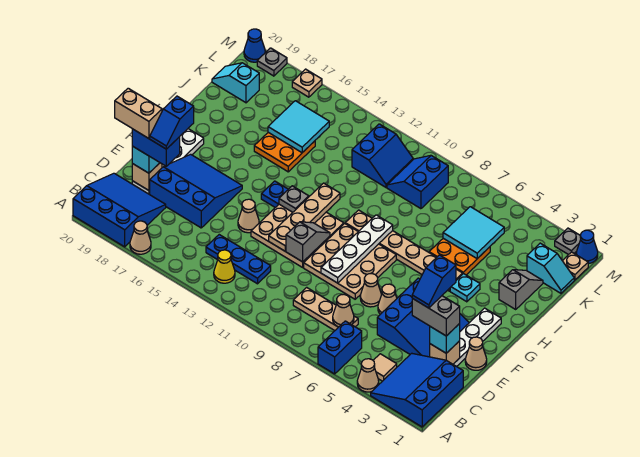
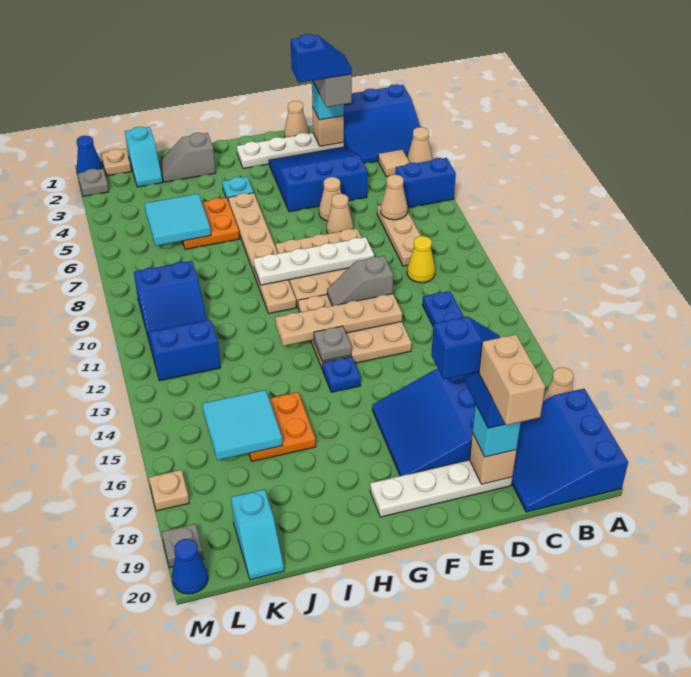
yellow cone B13 level 1 -> yellow cone C10 level 1
tan cone E14 level 1 -> none
cyan slope K1:K2 level 1 top 2 -> cyan slope K1:K2 level 1 top 1

